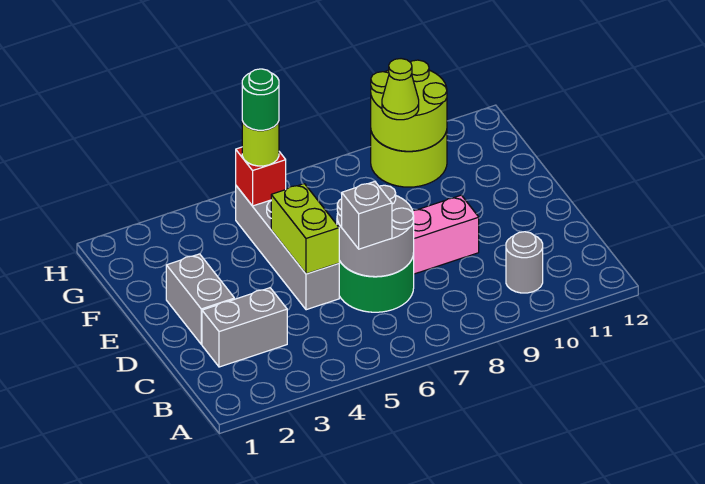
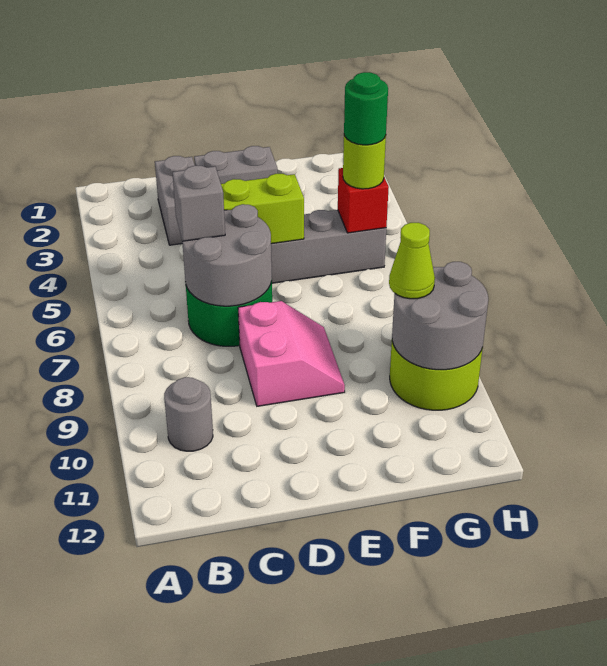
lime round brick G9:H10 level 2 -> grey round brick G9:H10 level 2

